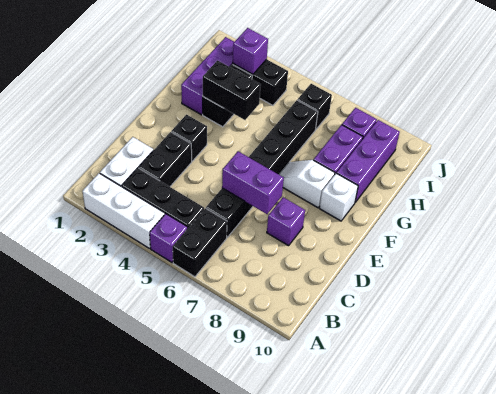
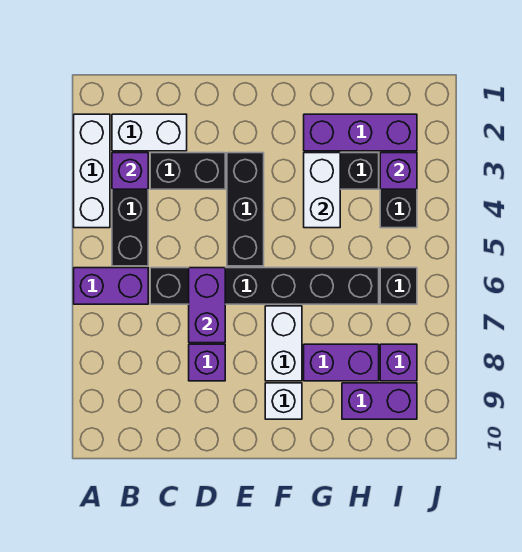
purple brick A5 level 1 -> purple brick B3 level 2
black brick A6:B6 level 1 -> purple brick A6:B6 level 1
black brick E3 level 1 -> black brick E3:E5 level 1
white slope F7:F8 level 1 top 8 -> white brick F7:F8 level 1
black brick G3:G4 level 2 -> white brick G3:G4 level 2
purple brick G9:I9 level 1 -> purple brick H9:I9 level 1

